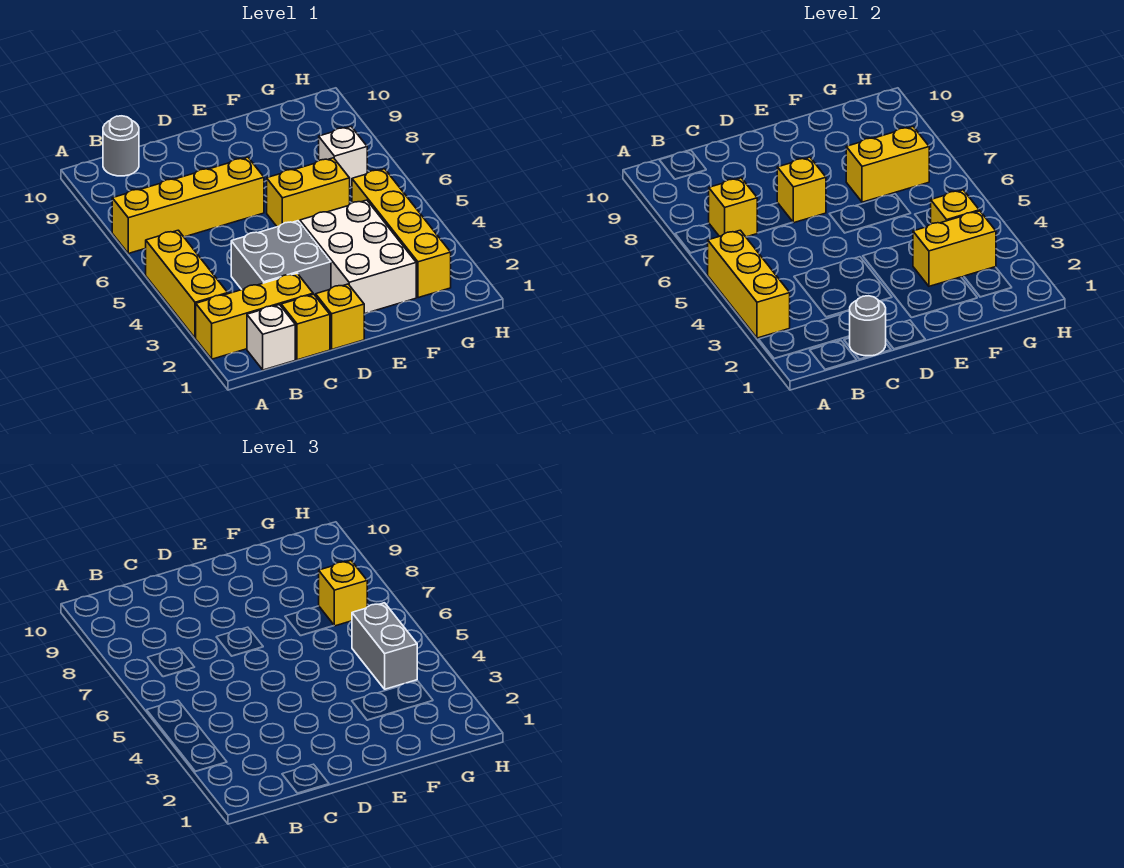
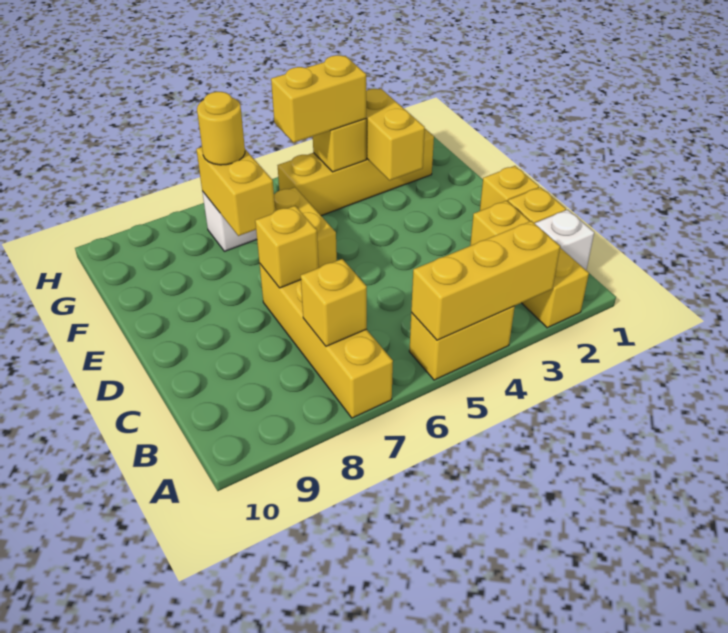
yellow brick A3:A5 level 1 -> yellow brick A4:A5 level 1
grey round brick B10 level 1 -> none
grey round brick C1 level 2 -> none
grey brick C3:D4 level 1 -> none
white brick E2:F4 level 1 -> none
grey brick G4:G5 level 3 -> yellow brick G4:G5 level 3
yellow brick G7 level 3 -> yellow round brick G7 level 3

